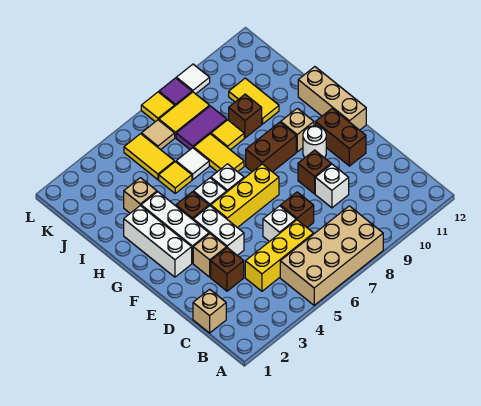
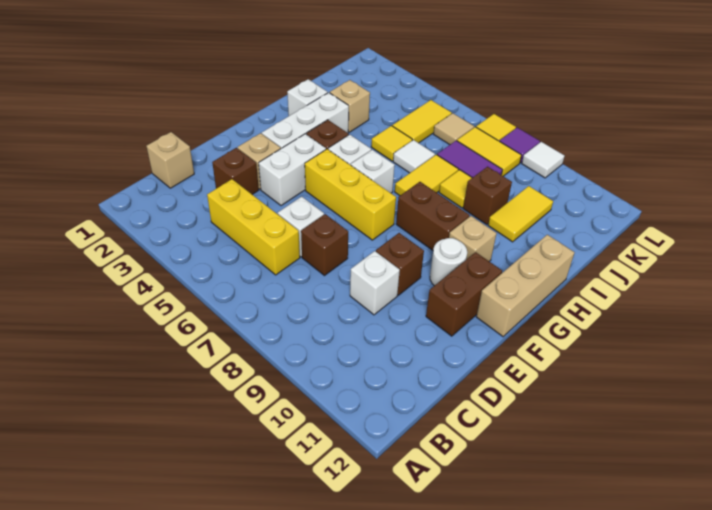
tan brick A5:B8 level 1 -> none
white brick F2:H2 level 1 -> white brick H2 level 1

